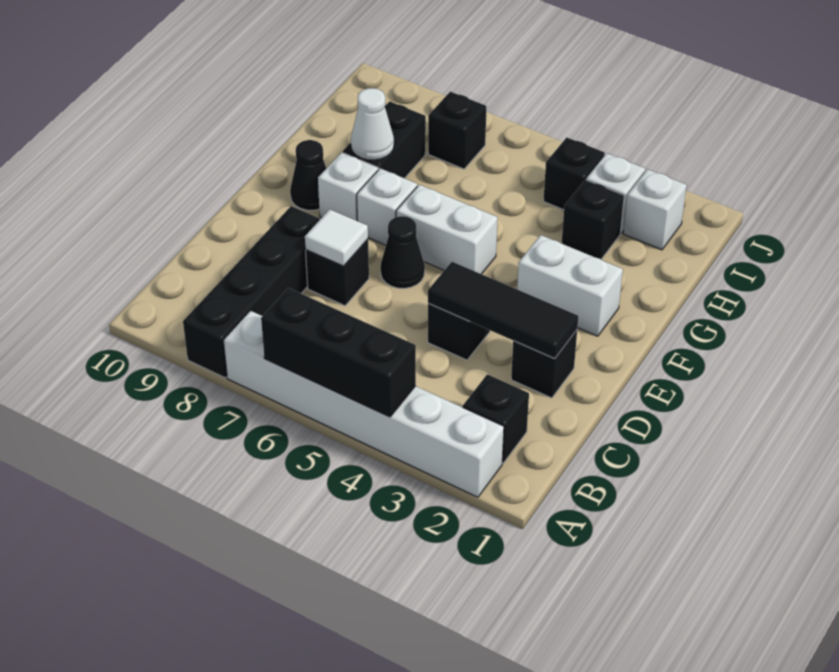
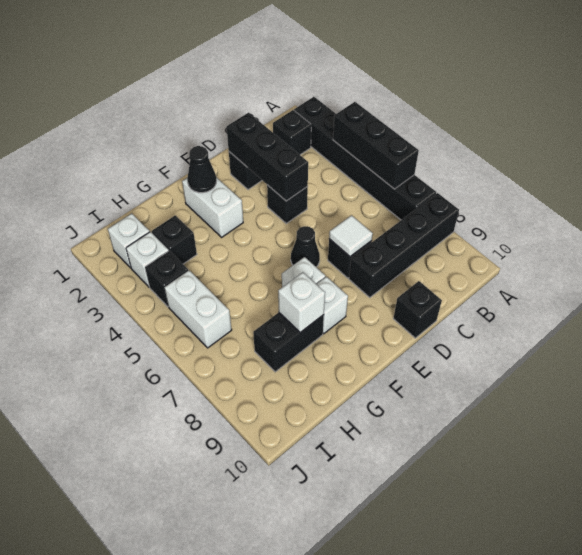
white brick A2:A7 level 1 -> black brick A2:A7 level 1
black tile D2:D4 level 2 -> black brick D2:D4 level 2
white brick F5:F6 level 1 -> white brick I5:I6 level 1
black cone F9 level 1 -> black cone F2 level 2
white cone G8 level 2 -> white brick G8 level 2
black brick I7 level 1 -> black brick D10 level 1

